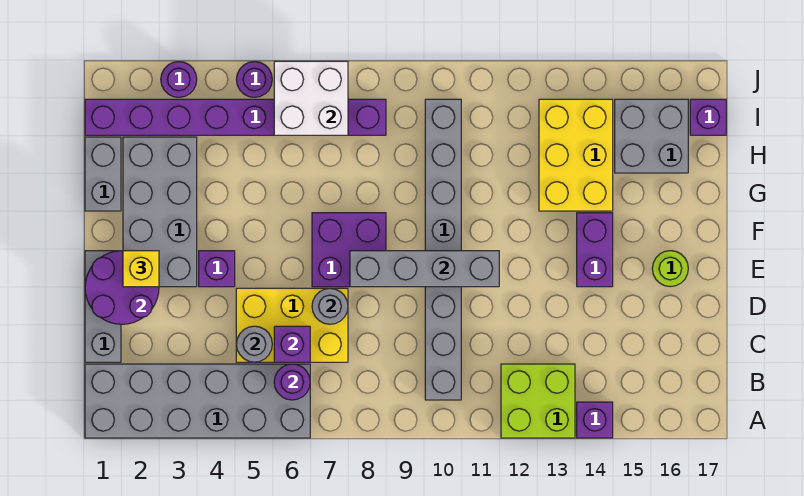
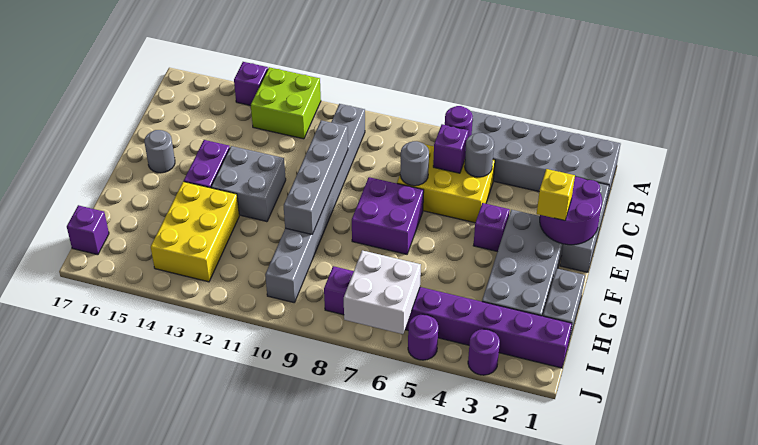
grey brick E8:E11 level 2 -> grey brick D10:G10 level 2
lime round brick E16 level 1 -> grey round brick E16 level 1
grey brick H15:I16 level 1 -> grey brick E12:F13 level 1

